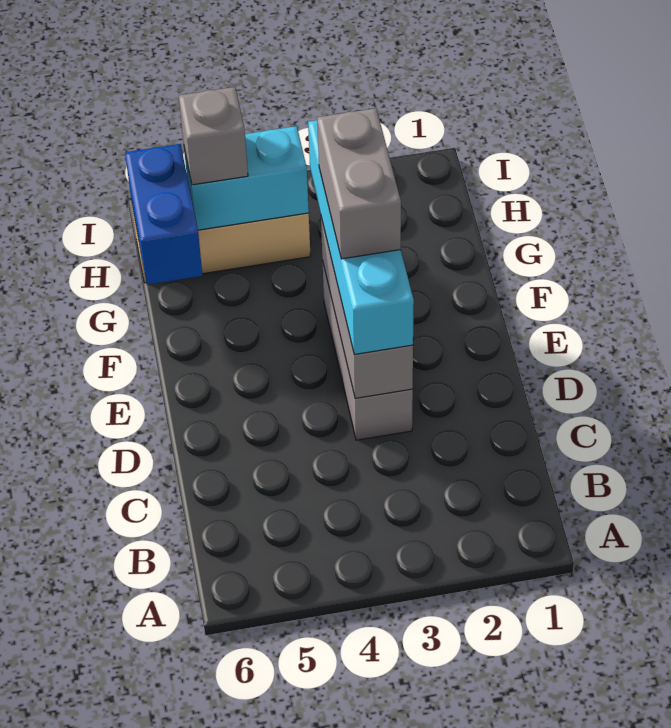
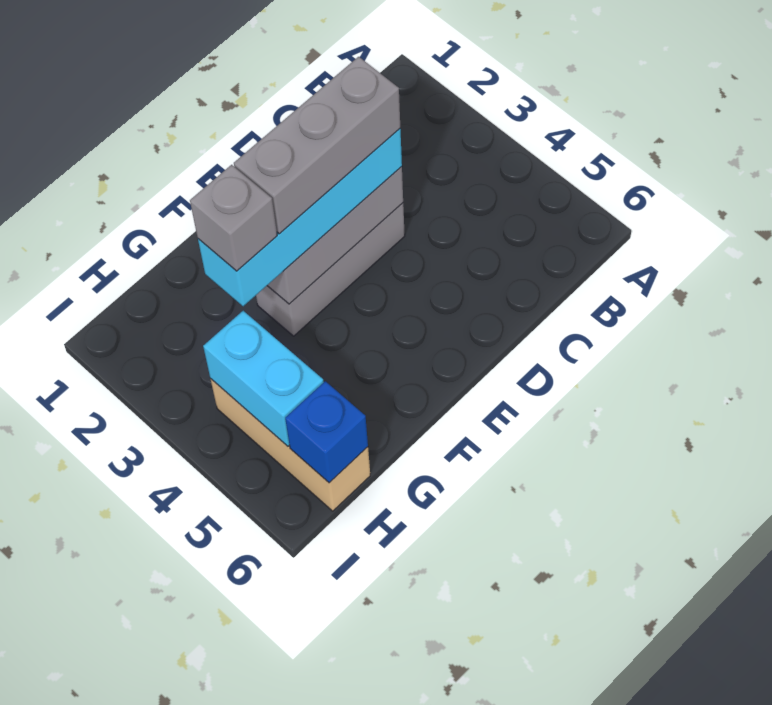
grey brick E3:F3 level 4 -> grey brick D3:F3 level 4
blue brick G6:H6 level 2 -> blue brick H6 level 2
grey brick H5 level 3 -> grey brick G3 level 4

